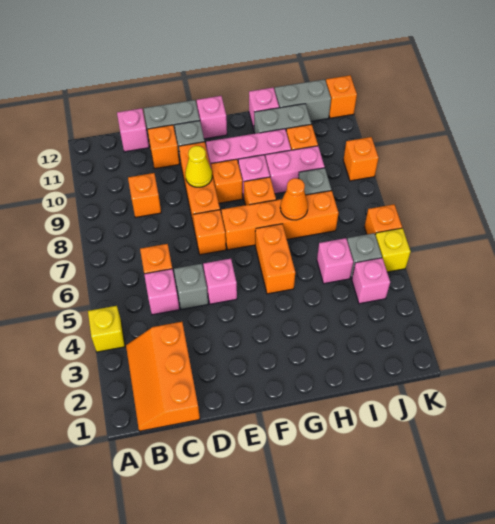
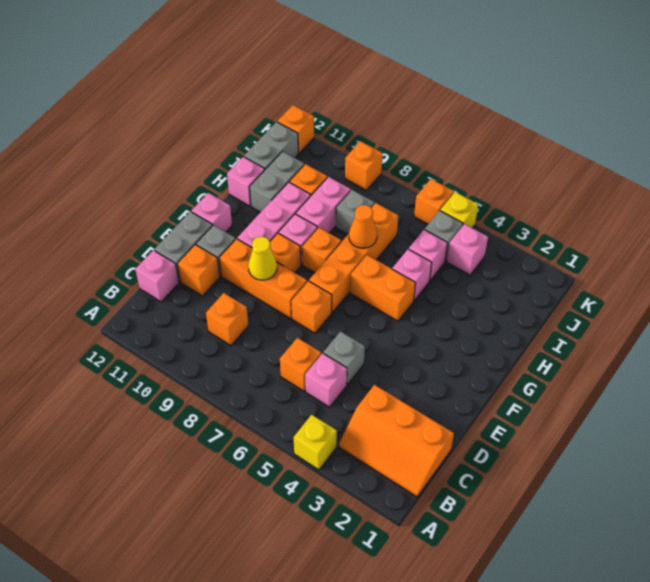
pink brick E5 level 1 -> pink brick H5 level 1

